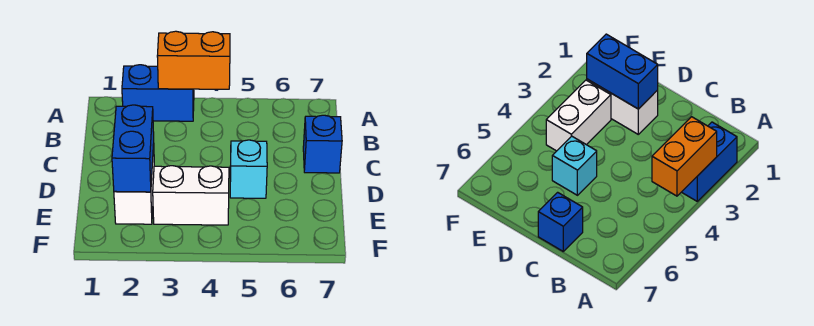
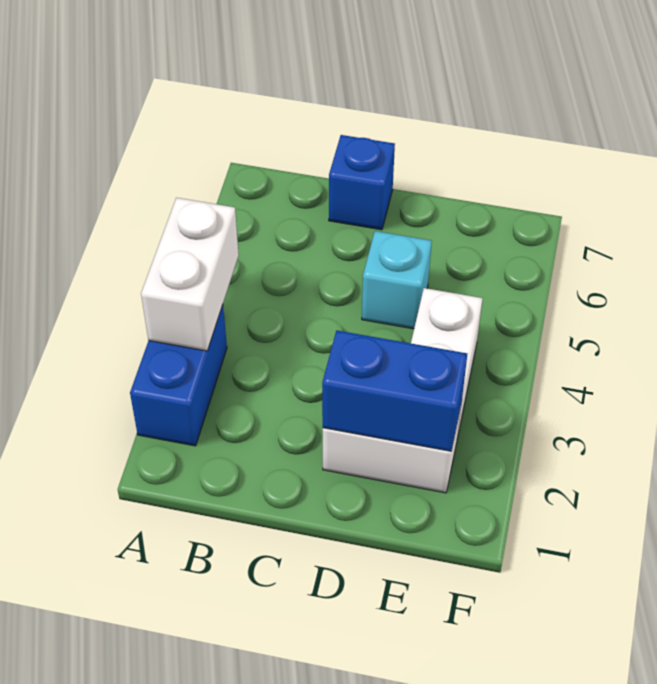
orange brick A3:A4 level 2 -> white brick A3:A4 level 2

